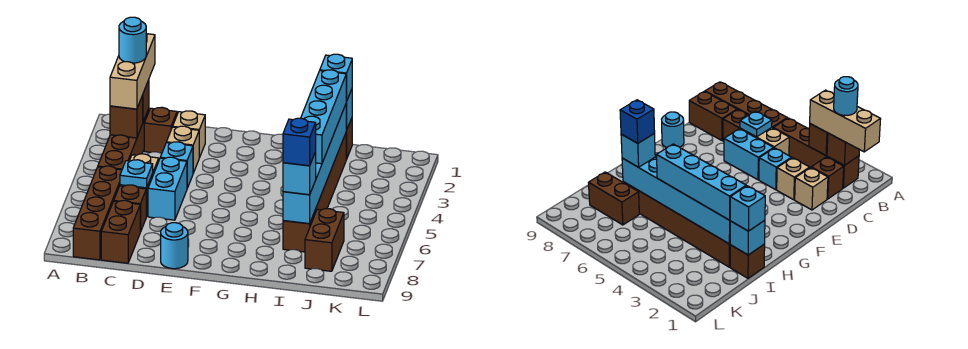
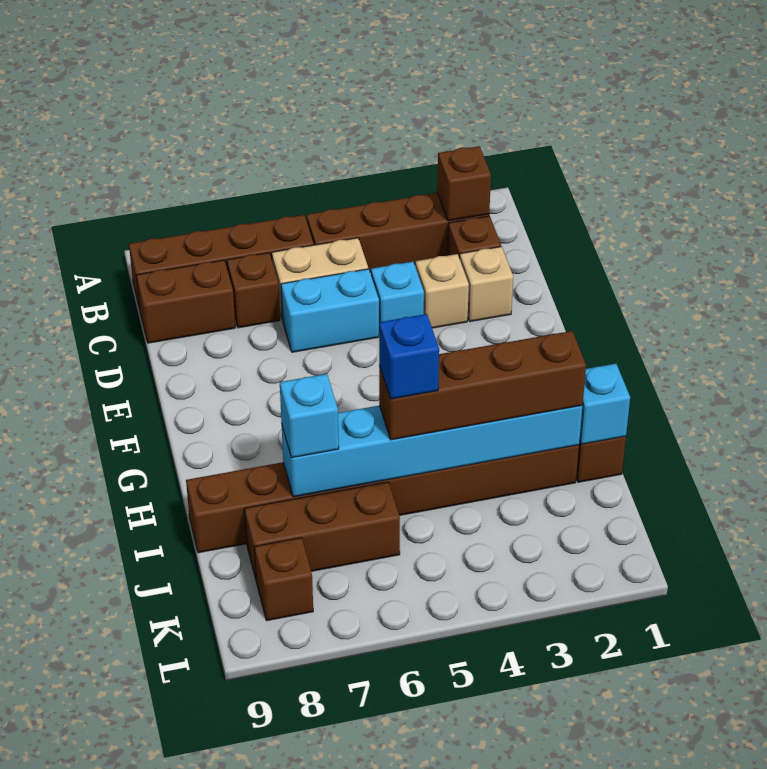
tan brick B1:B3 level 3 -> none
cyan round brick B2 level 4 -> none
brown brick B3 level 2 -> brown brick K8 level 1
cyan plate C6 level 2 -> none
cyan round brick E9 level 1 -> none
cyan brick I1 level 3 -> none
brown brick I2:I7 level 1 -> brown brick I2:I9 level 1
cyan brick I2:I5 level 3 -> brown brick I2:I5 level 3
blue brick I7 level 4 -> blue brick I5 level 4
brown brick J7:J8 level 1 -> brown brick J6:J8 level 1

